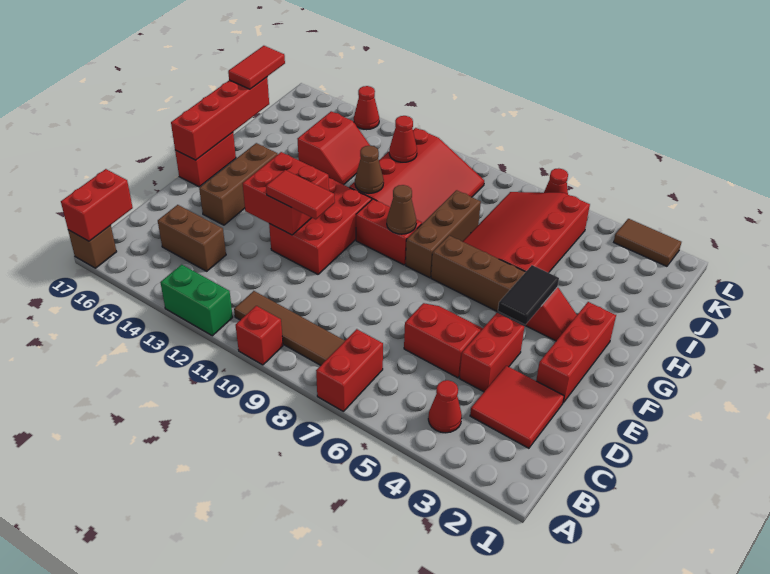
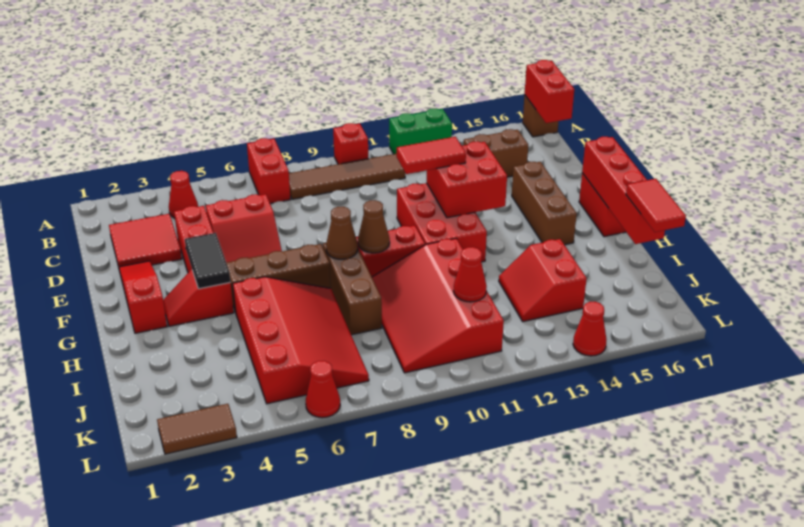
red brick E2:G2 level 1 -> red slope E2:G2 level 1 top G
brown cone H11 level 2 -> brown cone G8 level 2

